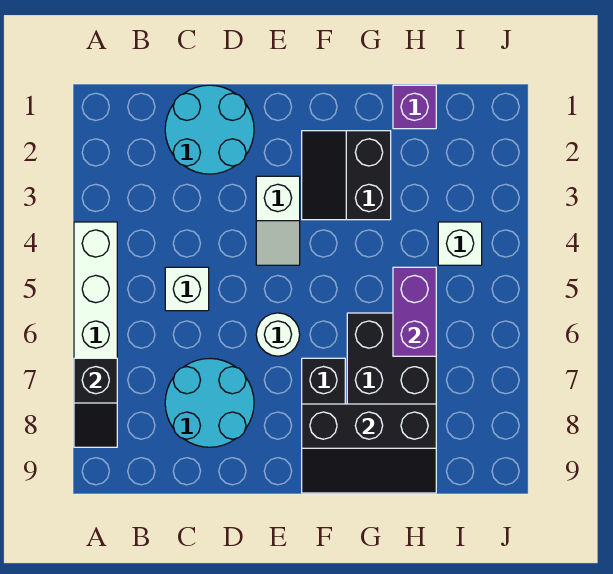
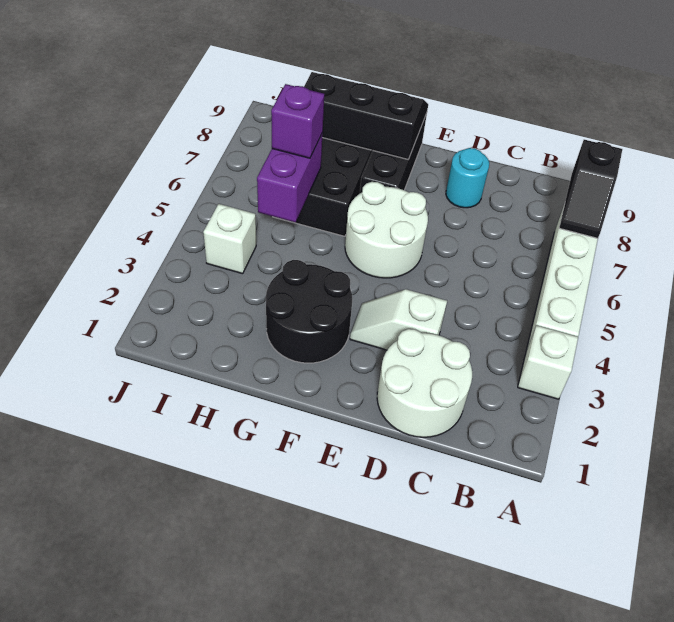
black slope A7:A8 level 2 top 7 -> black slope A7:A8 level 2 top 8
cyan round brick C1:D2 level 1 -> white round brick C1:D2 level 1
white brick C5 level 1 -> white brick A3 level 1
cyan round brick C7:D8 level 1 -> cyan round brick D8 level 1
white slope E3:E4 level 1 top 3 -> white slope D3:E3 level 1 top D
white round brick E6 level 1 -> white round brick E5:F6 level 1
black slope F2:G3 level 1 top G -> black round brick F2:G3 level 1
purple brick H1 level 1 -> purple brick H6 level 3

